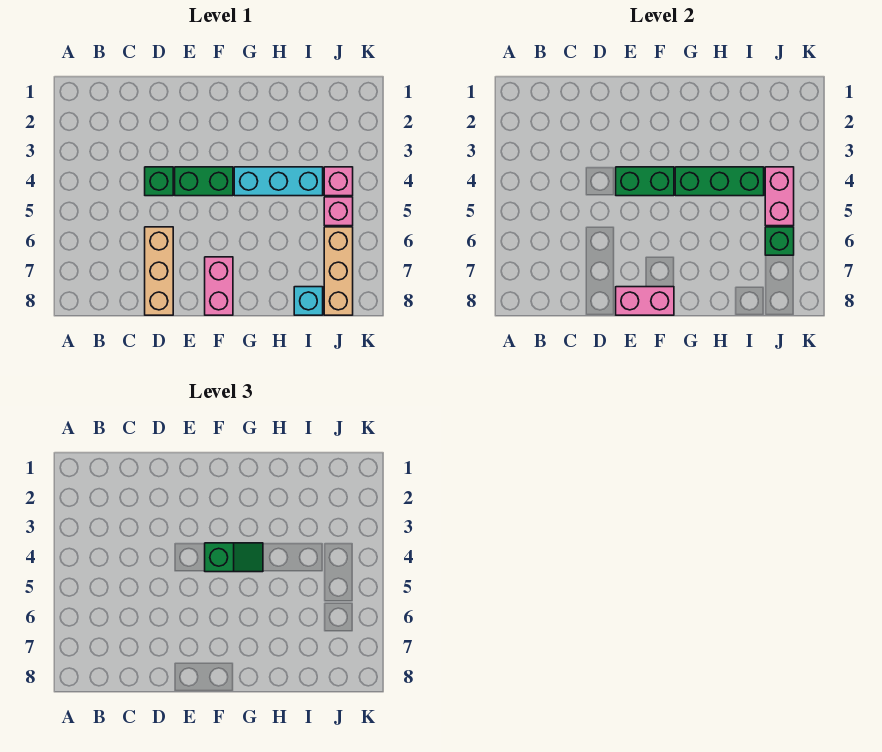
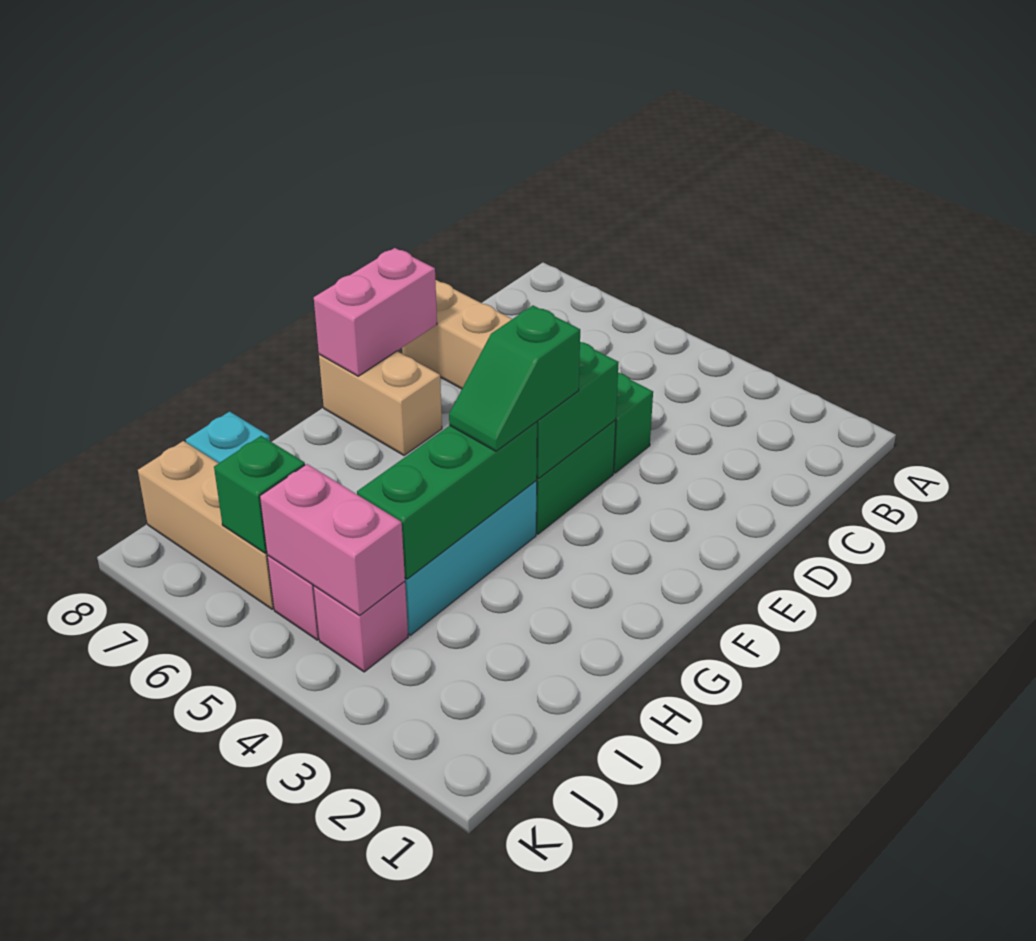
pink brick F7:F8 level 1 -> tan brick F7:F8 level 1

